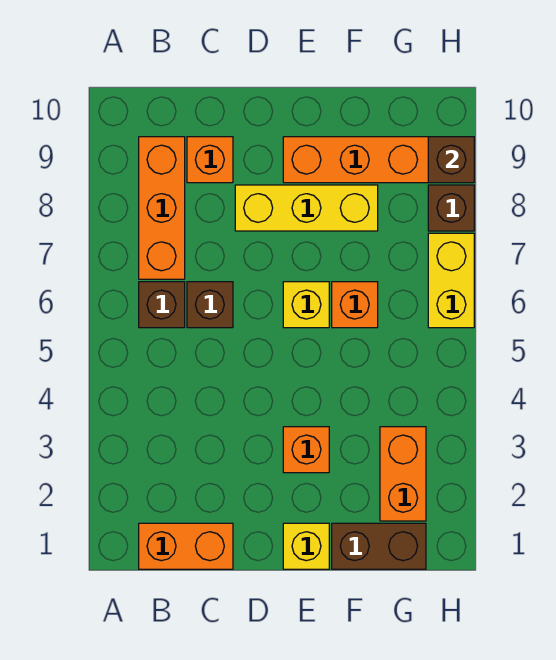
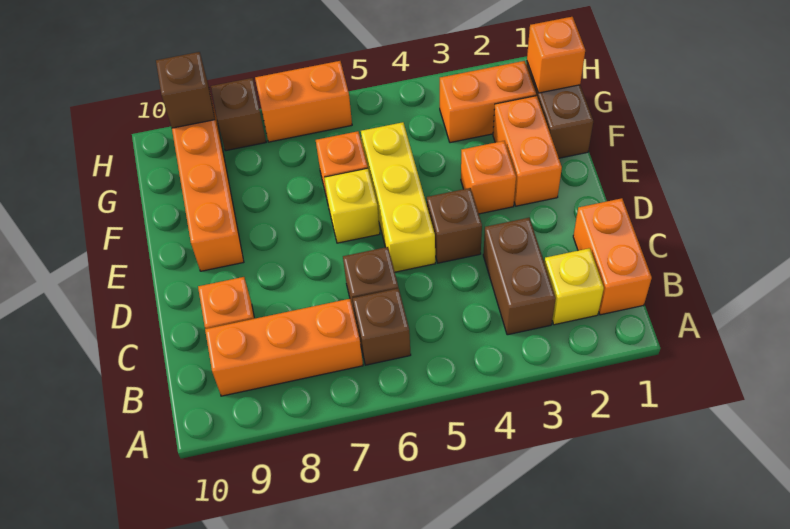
none -> brown brick B3:C3 level 1
none -> brown brick D4 level 1
yellow brick D8:F8 level 1 -> yellow brick D5:F5 level 1
yellow brick E1 level 1 -> yellow brick B2 level 1
none -> orange brick E2:F2 level 1
none -> orange brick G1 level 2
yellow brick H6:H7 level 1 -> orange brick H6:H7 level 1

